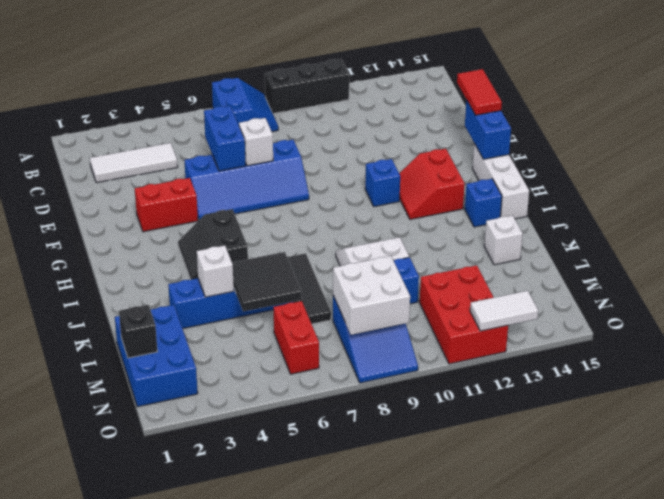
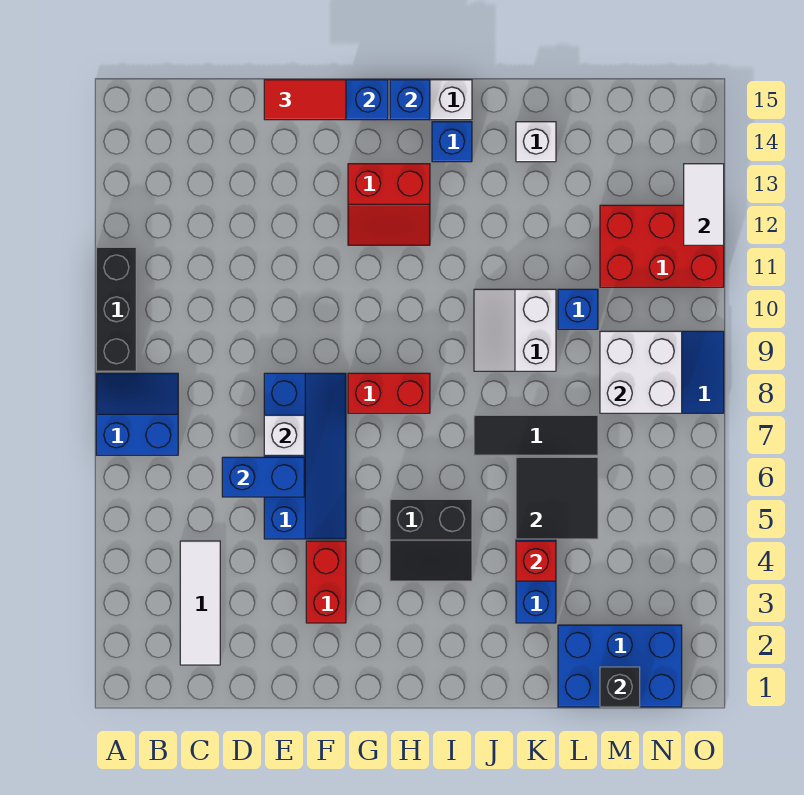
blue brick G11 level 1 -> blue brick H15 level 2
white brick K4 level 2 -> red brick K4 level 2
red brick M6:N6 level 1 -> red brick G8:H8 level 1

